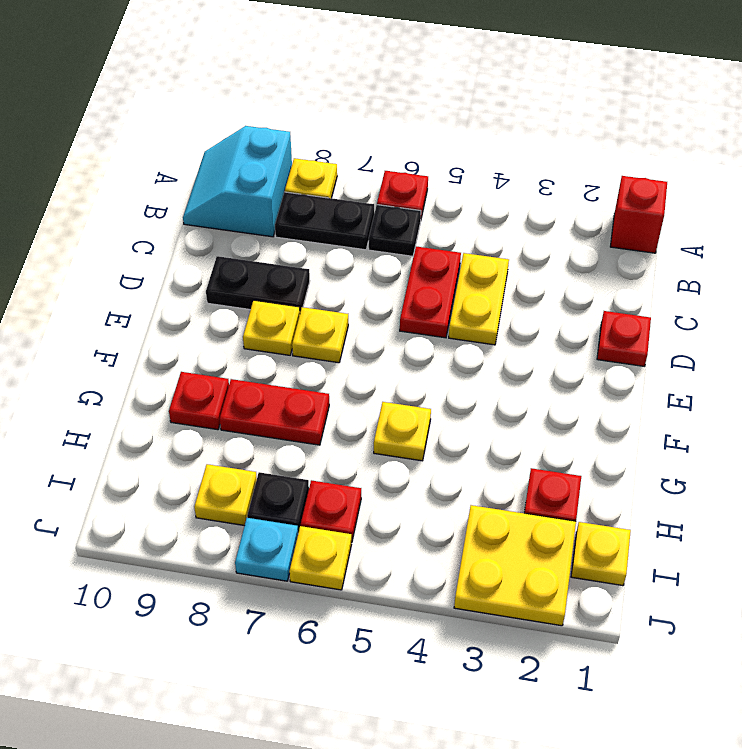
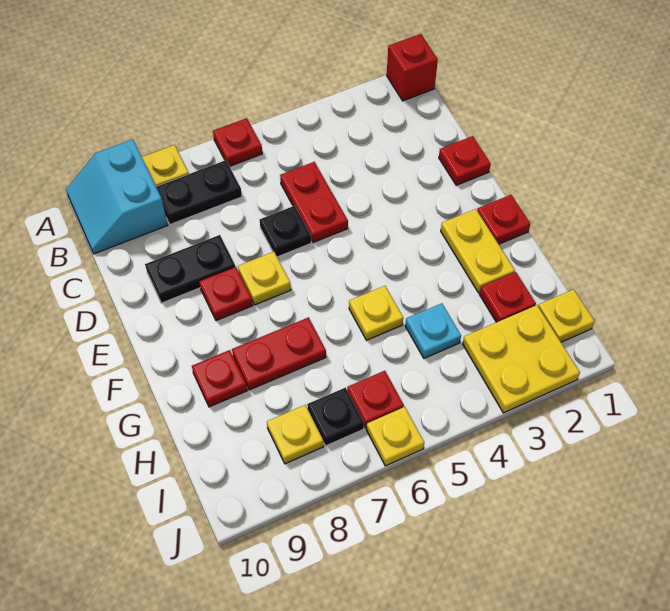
black plate B6 level 1 -> black plate D6 level 1
yellow plate C4:D4 level 1 -> yellow plate F2:G2 level 1
yellow plate E8 level 1 -> red plate E8 level 1
none -> red plate F1 level 1
cyan plate J7 level 1 -> cyan plate H4 level 1

